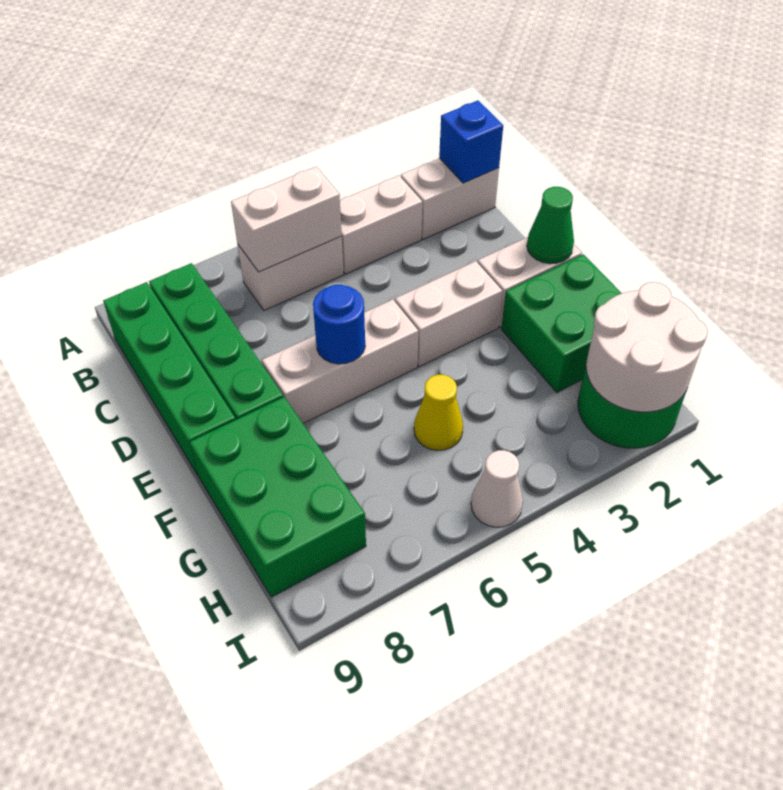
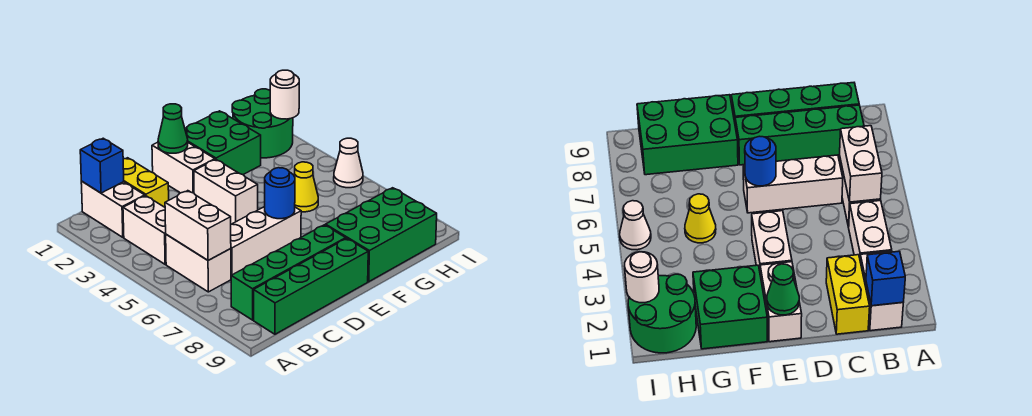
none -> yellow brick C1:C2 level 1
white brick E5:E7 level 1 -> white brick C6:E6 level 1
white round brick H1:I2 level 2 -> white round brick I2 level 2

